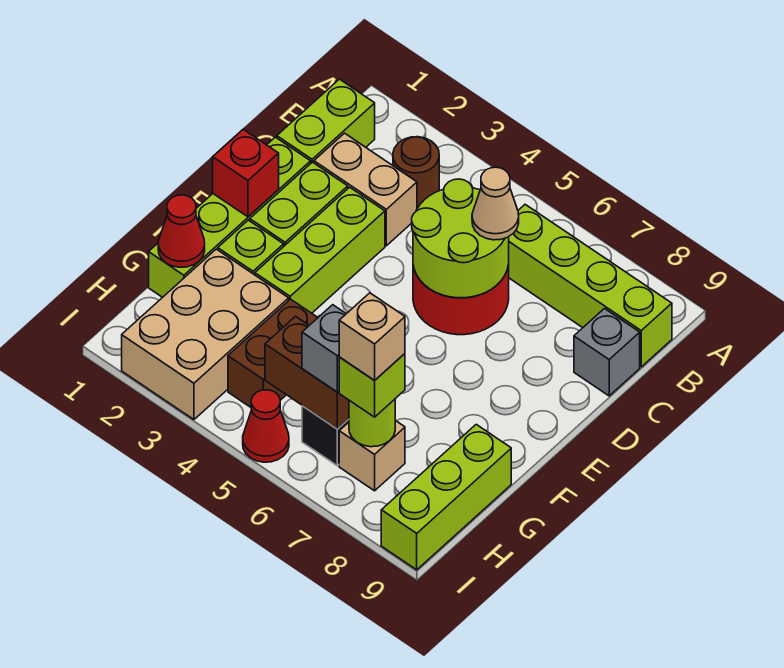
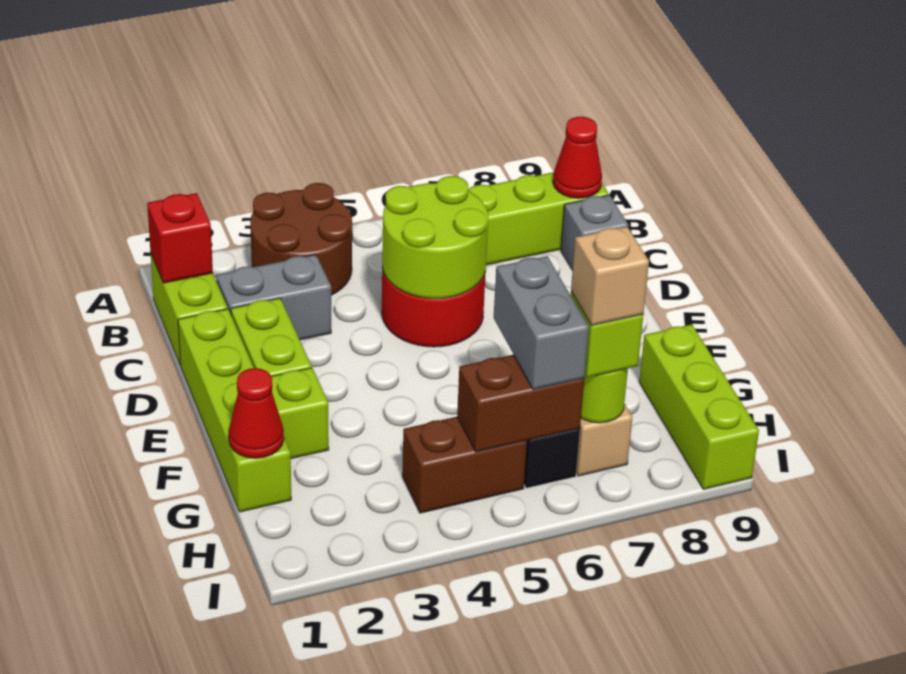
brown round brick B3 level 1 -> brown round brick A3:B4 level 1
tan brick C2:C3 level 1 -> grey brick C2:C3 level 1
tan cone C6 level 3 -> none
lime brick D3:F3 level 1 -> none
red brick E1 level 2 -> red brick B1 level 2
tan brick G2:I3 level 1 -> none
brown brick G4:H4 level 1 -> brown brick H4:H5 level 1
grey brick H6 level 3 -> grey brick G6:H6 level 3
red cone I5 level 1 -> red cone B9 level 2

